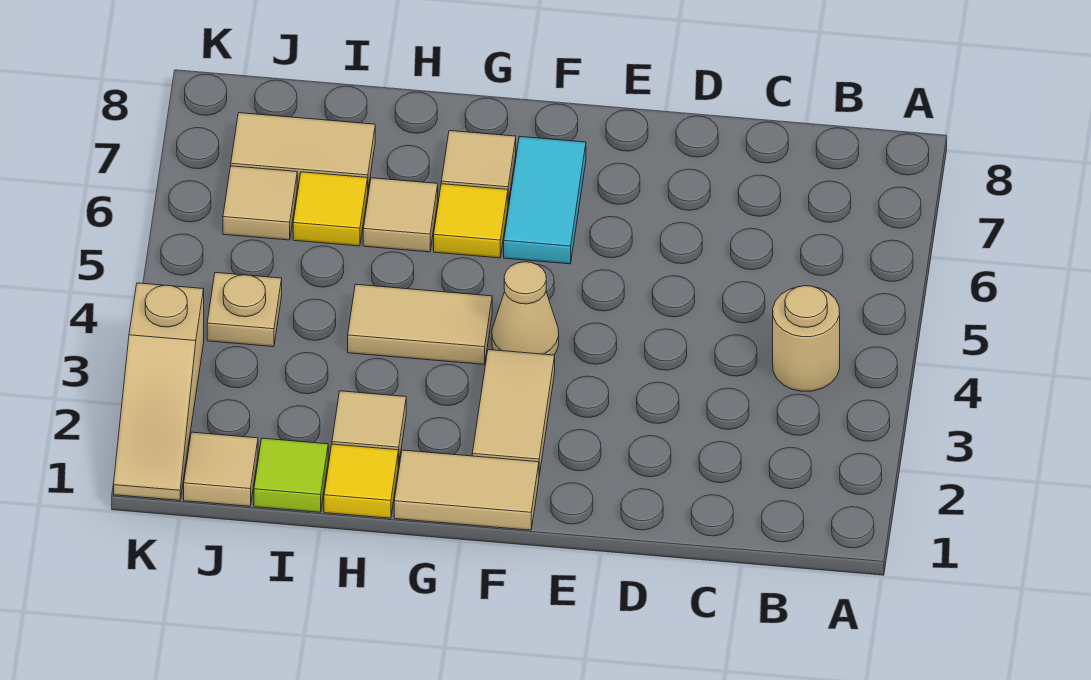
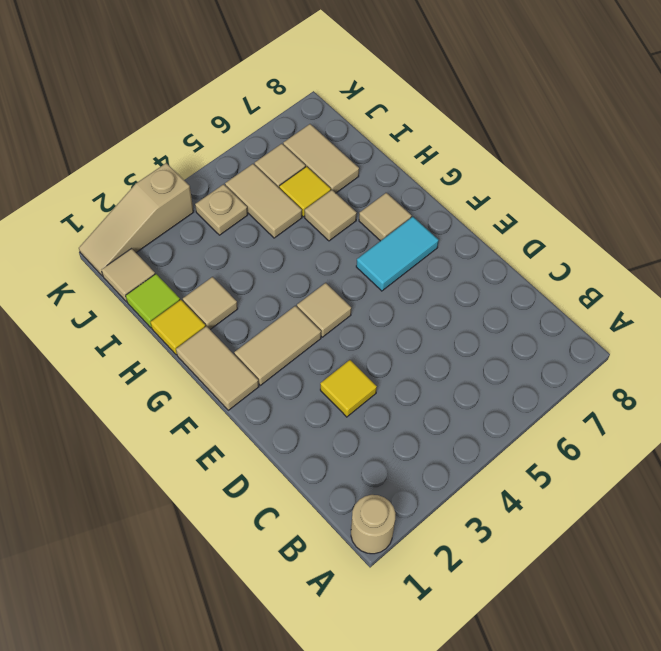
tan round brick B4 level 1 -> tan round brick A1 level 1
tan cone F4 level 1 -> tan tile F4 level 1
tan tile G4:H4 level 1 -> tan tile I5:J5 level 1
yellow tile G6 level 1 -> yellow tile D3 level 1

